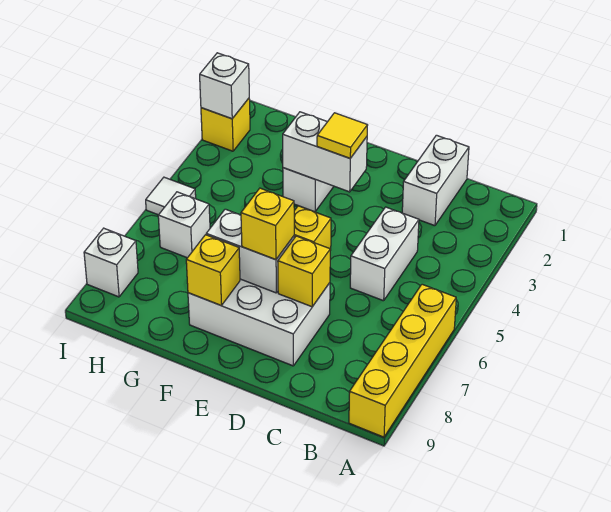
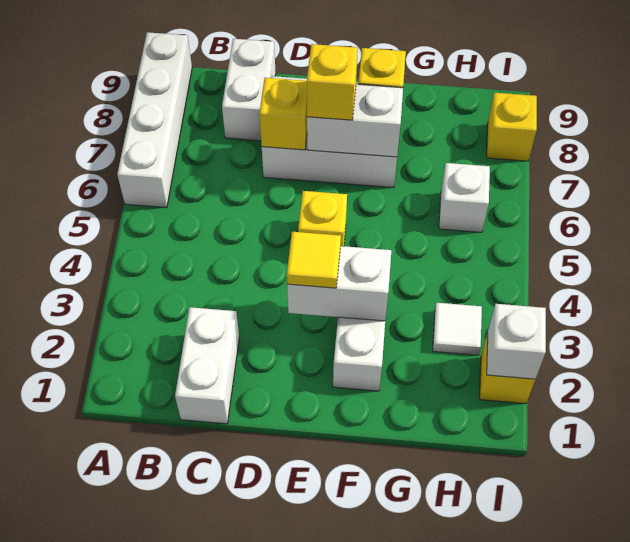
yellow brick A6:A9 level 1 -> white brick A6:A9 level 1
white brick C4:C5 level 1 -> white brick C8:C9 level 1
white tile I5 level 1 -> white tile H3 level 1
white brick I8 level 1 -> yellow brick I8 level 1

